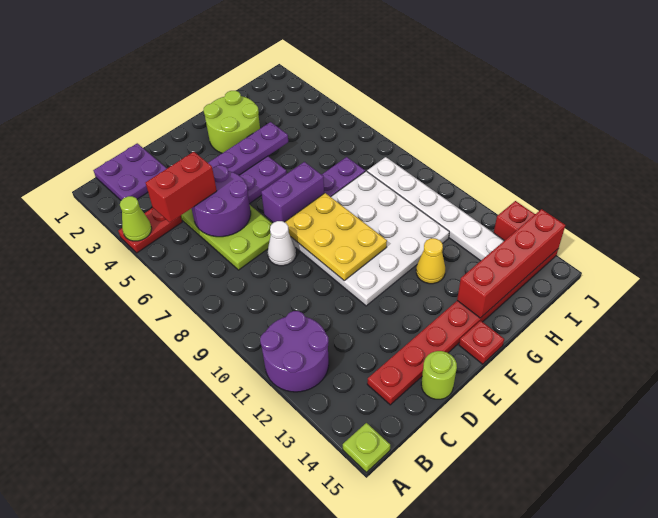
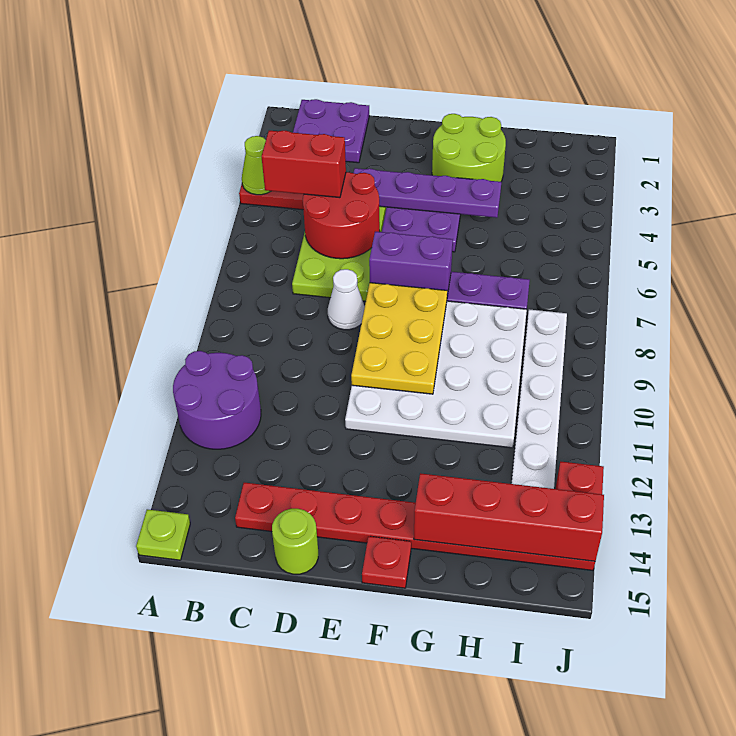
purple round brick C5:D6 level 2 -> red round brick C5:D6 level 2
yellow cone G12 level 1 -> none

